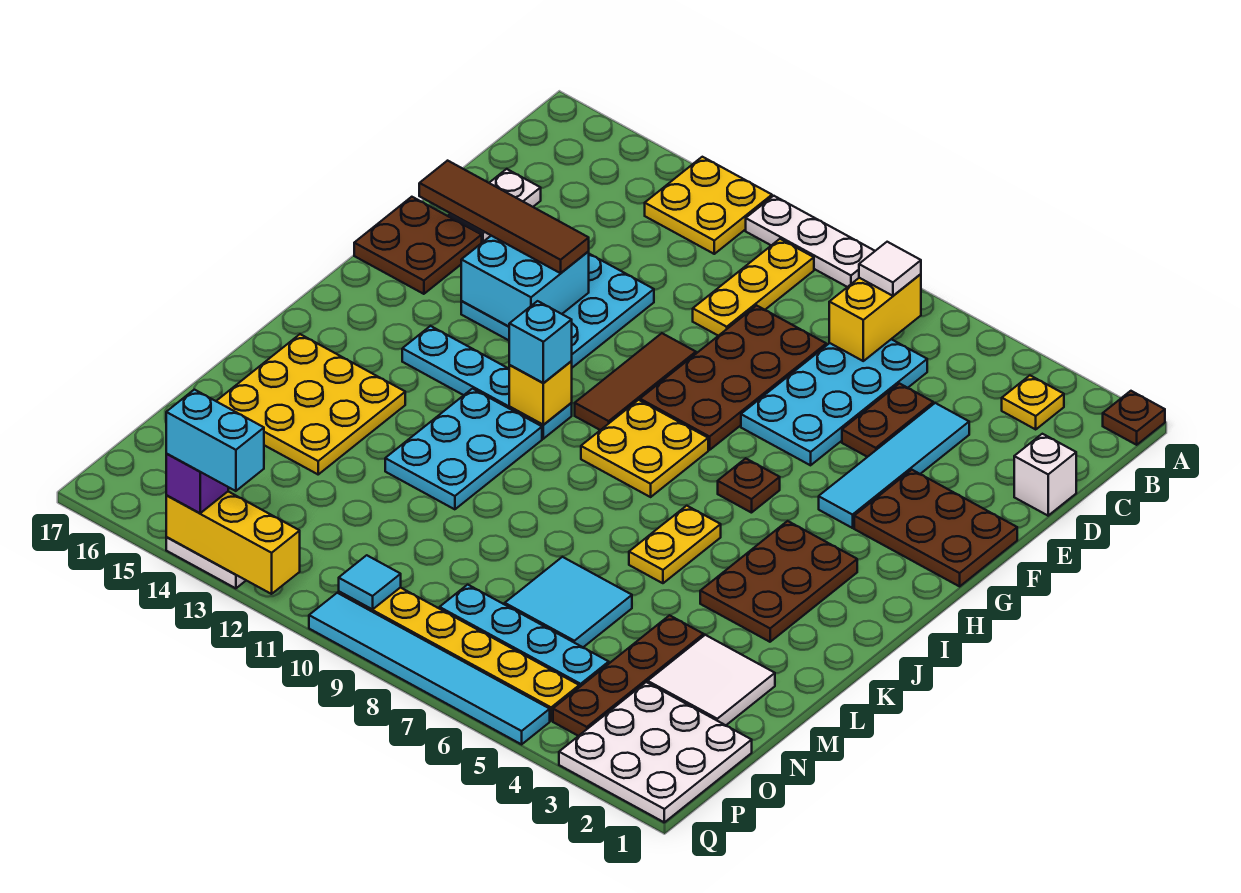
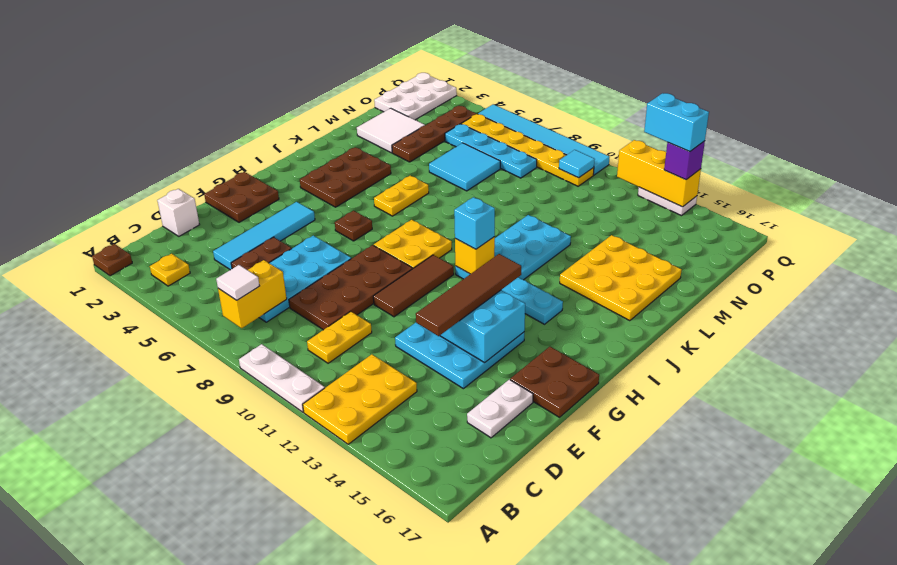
yellow plate A12:B13 level 1 -> yellow plate A12:C13 level 1
yellow plate B10:D10 level 1 -> yellow plate C10:D10 level 1
brown plate F1:G3 level 1 -> brown plate F1:G2 level 1
brown tile F13:F16 level 3 -> brown tile E13:H13 level 3
white plate O1:Q3 level 1 -> white plate O1:Q2 level 1

